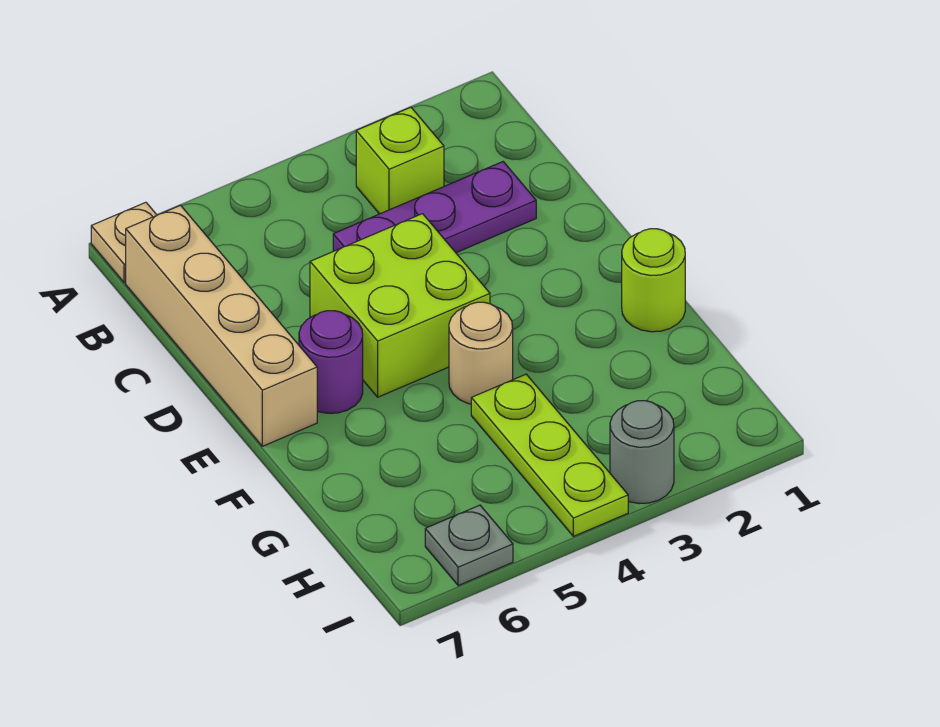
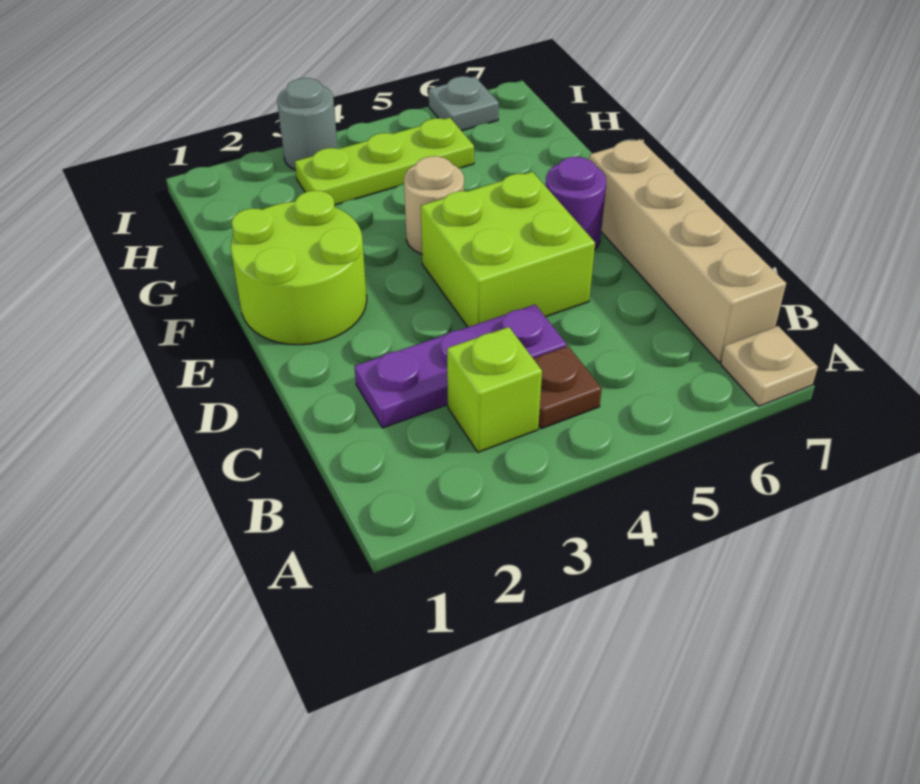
none -> brown plate B4 level 1
lime round brick F1 level 1 -> lime round brick E1:F2 level 1
lime plate G4:I4 level 1 -> lime plate H3:H5 level 1

